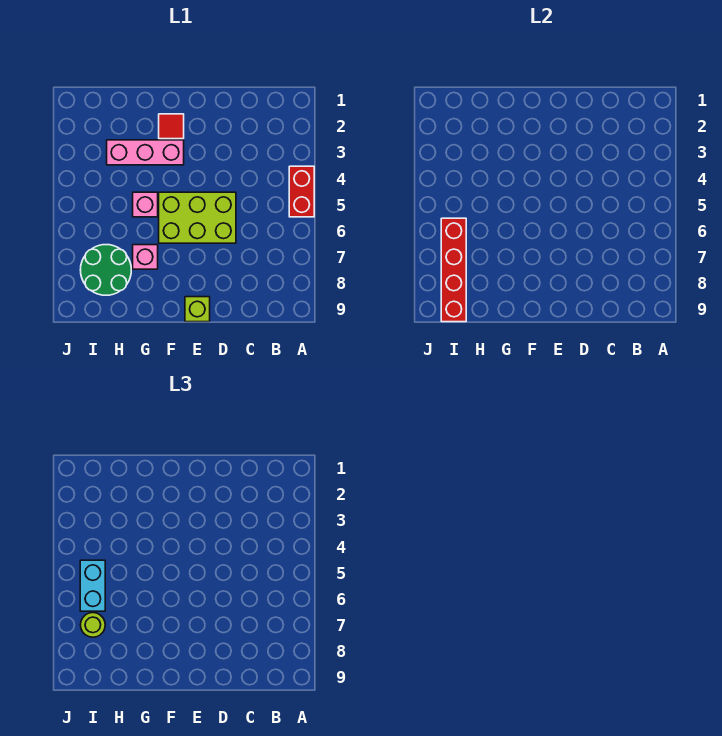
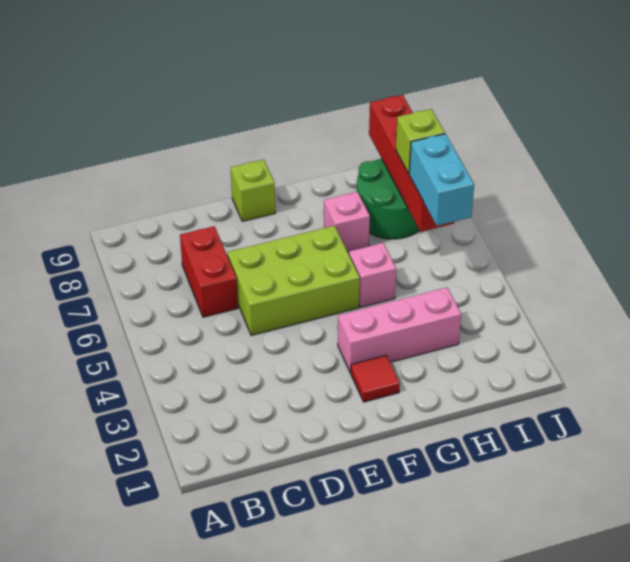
red brick A4:A5 level 1 -> red brick C6:C7 level 1
lime round brick I7 level 3 -> lime brick I7 level 3

